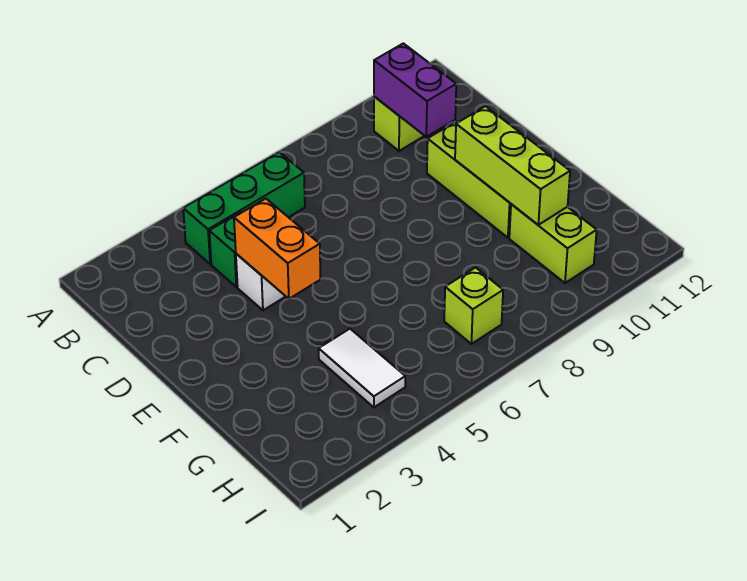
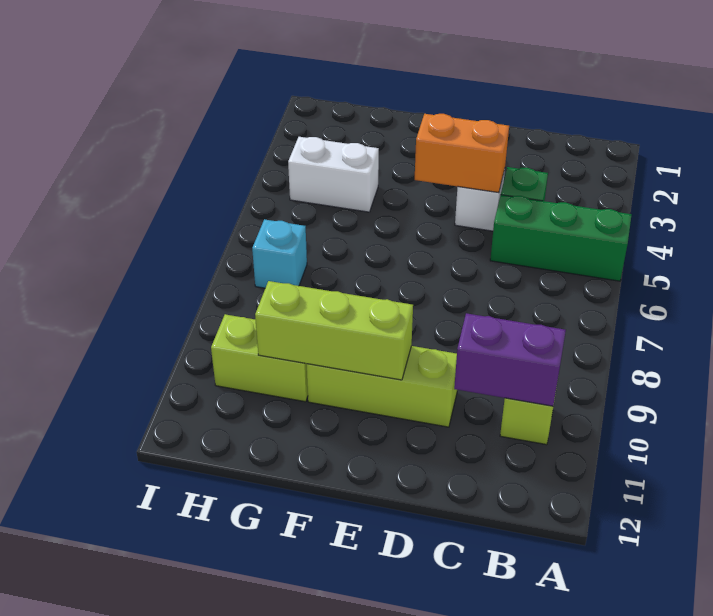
green brick B4:B6 level 1 -> green brick A5:C5 level 1
white tile G4:H4 level 1 -> white brick G4:H4 level 1
lime brick H7 level 1 -> cyan brick H7 level 1

